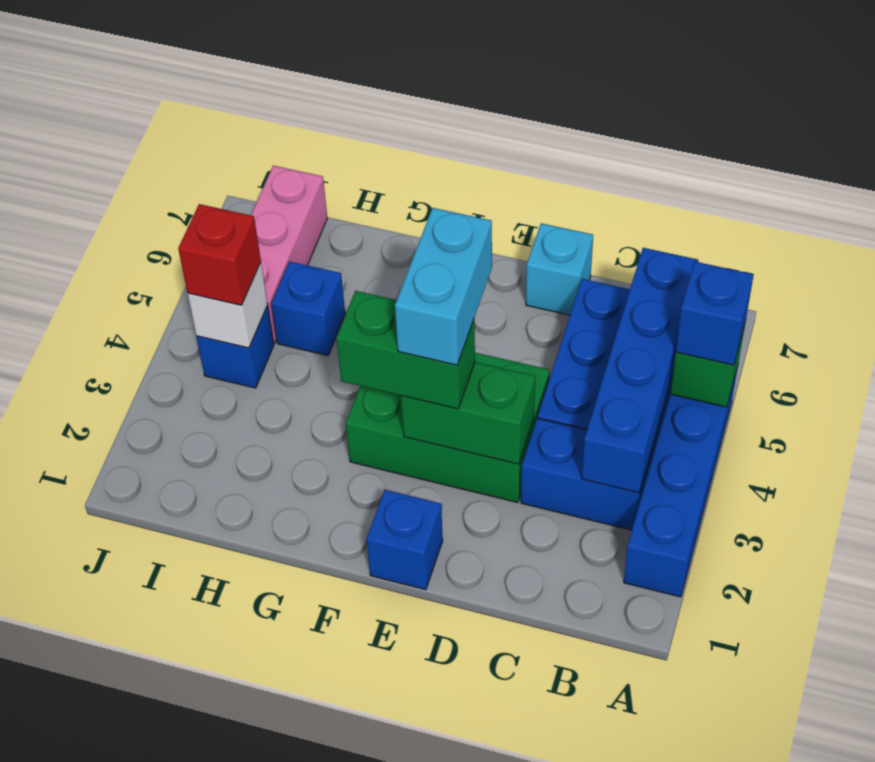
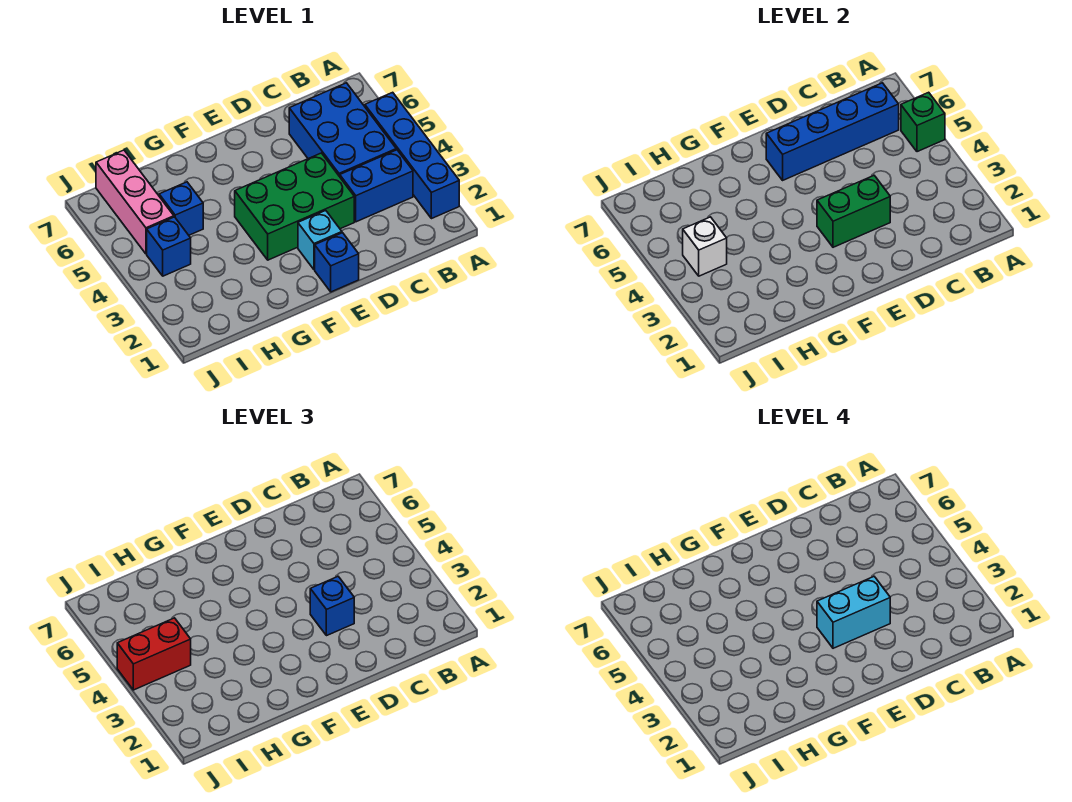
blue brick A5 level 3 -> blue brick D3 level 3
blue brick B3:B6 level 2 -> blue brick B6:E6 level 2
cyan brick D7 level 1 -> cyan brick E2 level 1
green brick E3:F3 level 3 -> none
cyan brick E3:E4 level 4 -> cyan brick D3:E3 level 4
red brick I4 level 3 -> red brick I4:J4 level 3

